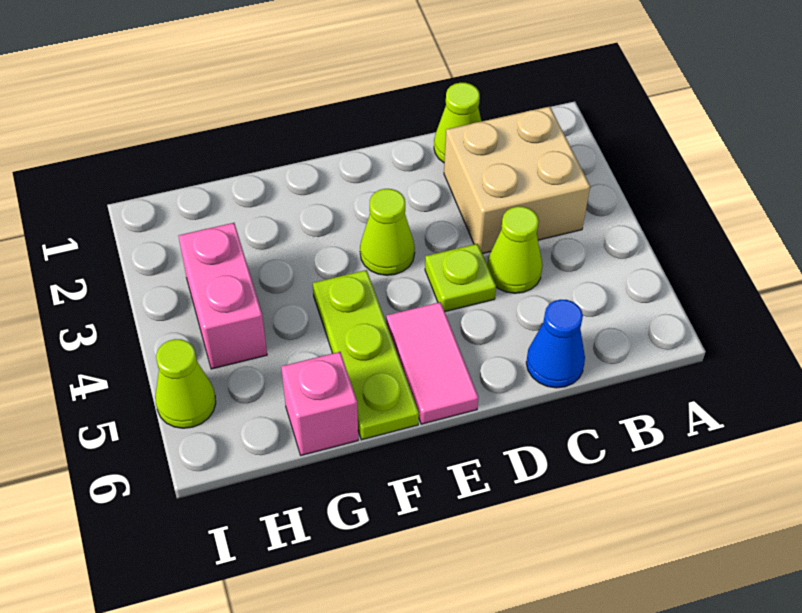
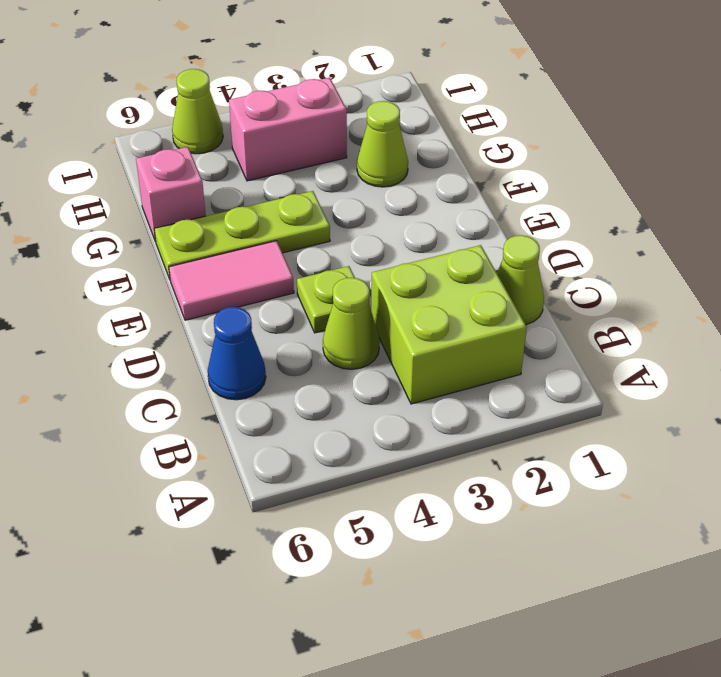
tan brick B2:C3 level 1 -> lime brick B2:C3 level 1
lime cone E3 level 1 -> lime cone G2 level 1

